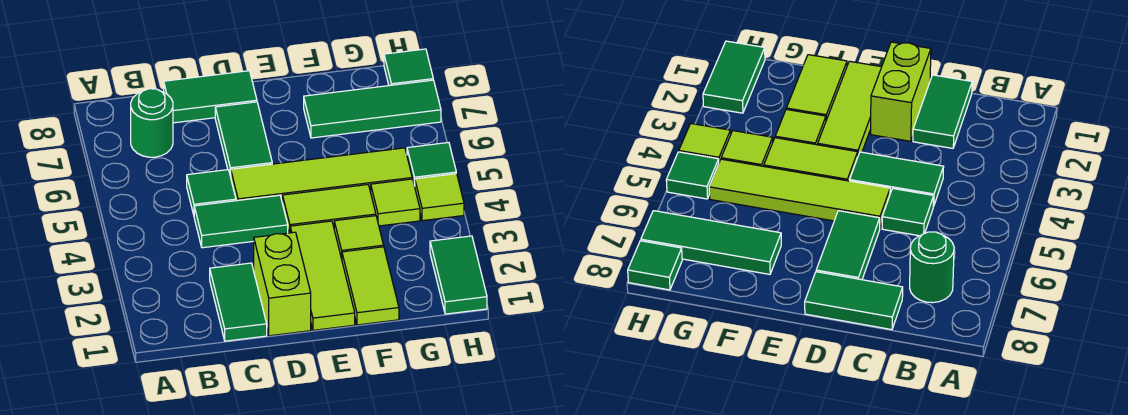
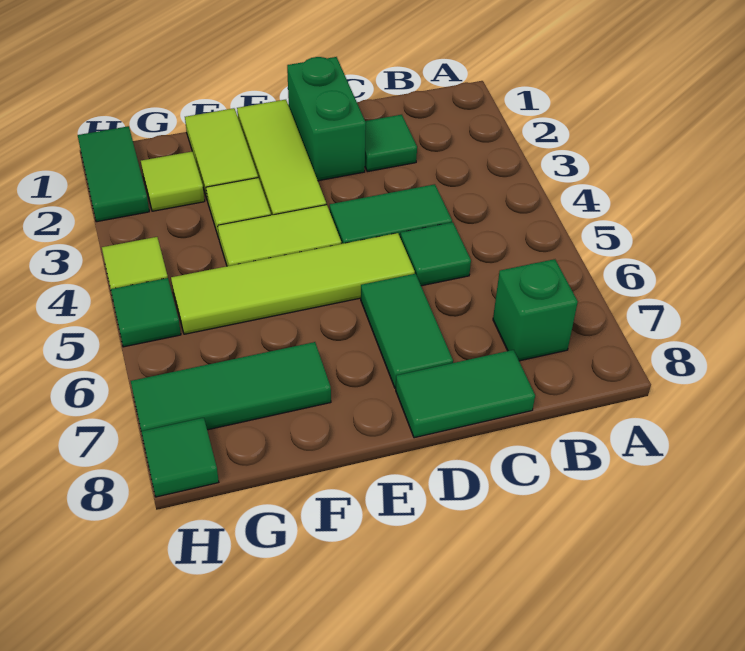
green round brick B7 level 1 -> green brick B7 level 1
green tile C1:C2 level 1 -> green tile C2 level 1
lime brick D1:D2 level 1 -> green brick D1:D2 level 1
lime tile G4 level 1 -> lime tile G2 level 1

